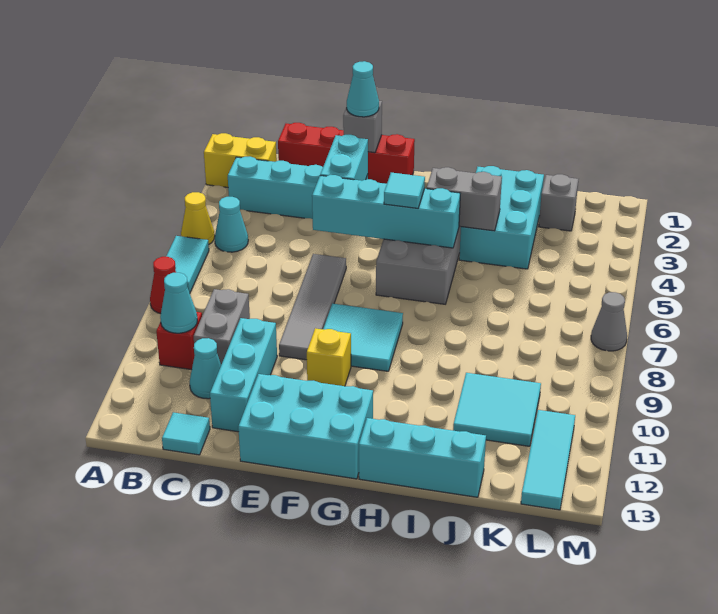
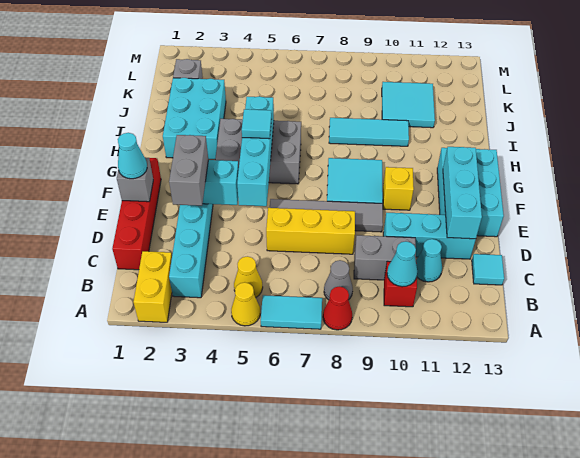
cyan cone B5 level 1 -> yellow cone B5 level 1
none -> yellow brick D6:D8 level 1
grey brick H4:I4 level 2 -> grey brick D3:E3 level 3
cyan brick H13:J13 level 1 -> cyan brick D12:F12 level 2
cyan brick I2:J4 level 1 -> cyan brick H2:J3 level 1
cyan tile L11:L13 level 1 -> cyan tile I8:I10 level 1
grey cone M7 level 1 -> grey cone B8 level 1

